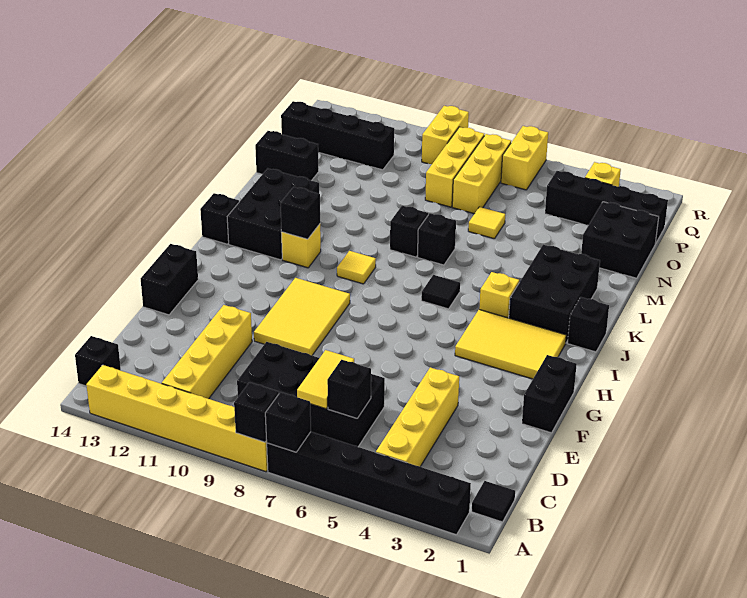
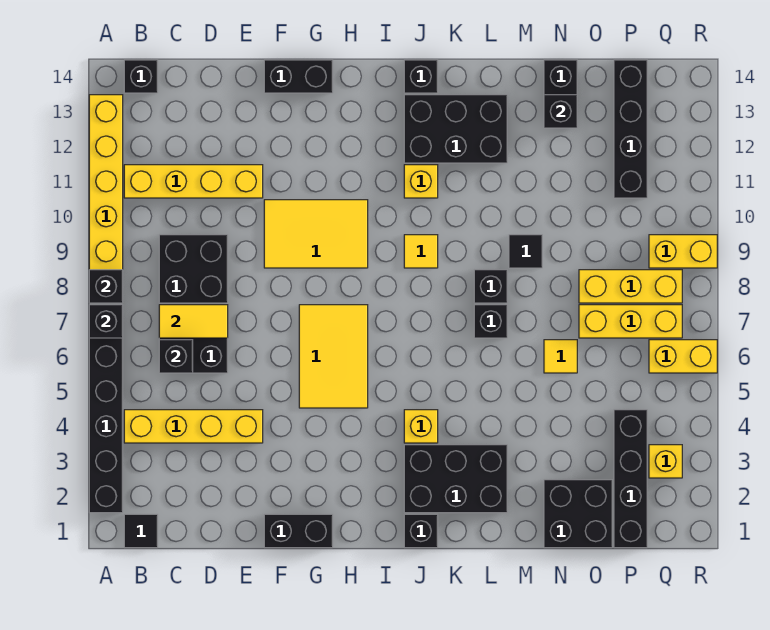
yellow tile H2:I4 level 1 -> yellow tile G5:H7 level 1
black tile J6 level 1 -> black tile M9 level 1
black brick J11 level 2 -> black brick N13 level 2

